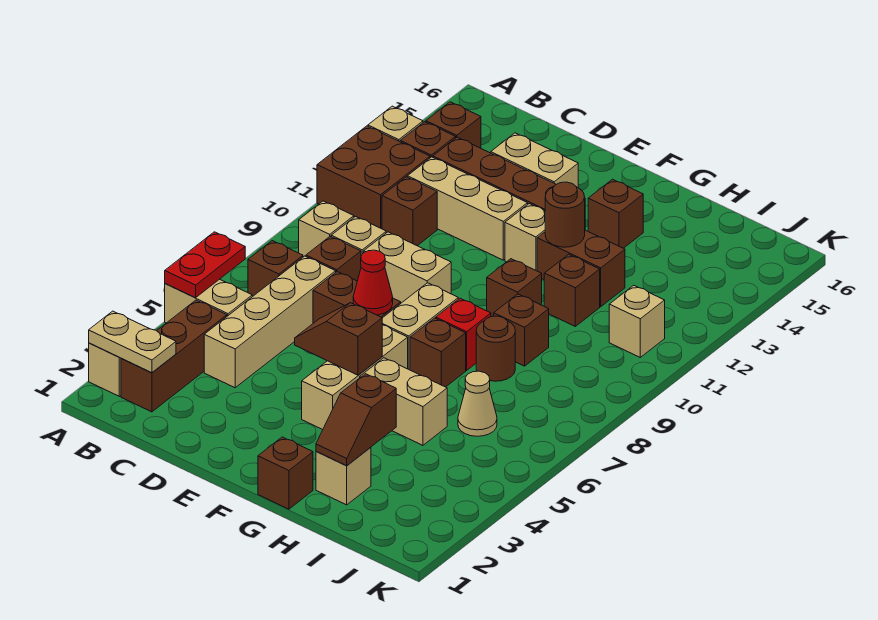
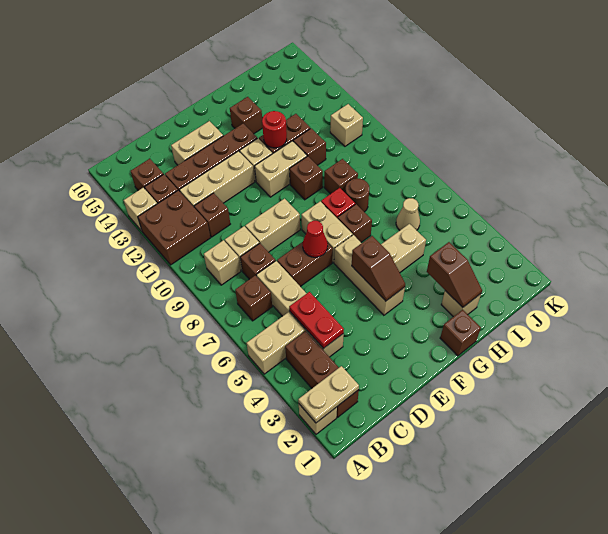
red plate A5:A6 level 2 -> red plate C4:C5 level 2
brown slope E5:F5 level 2 top F -> brown slope F4:F5 level 2 top 5
none -> tan brick F11:G11 level 1
brown round brick G12 level 2 -> red round brick G12 level 2

